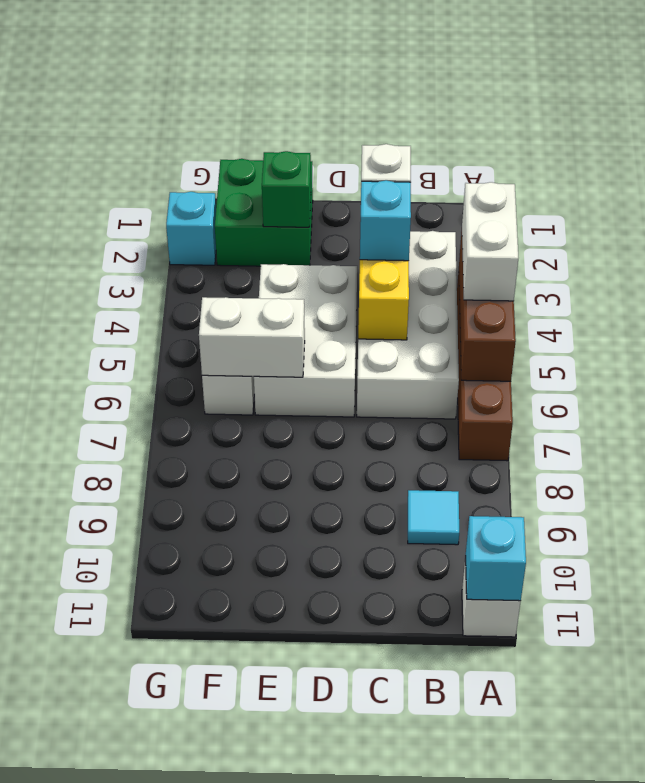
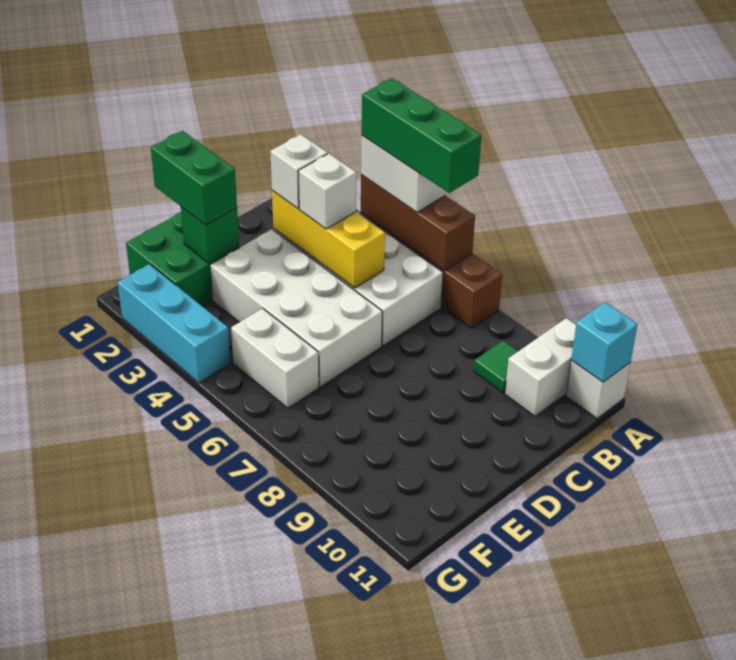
none -> green brick A4:A6 level 4
cyan tile B9 level 1 -> green tile B9 level 1
cyan brick C4 level 3 -> white brick C4 level 3
white brick D4:E6 level 1 -> white brick D3:E6 level 1
none -> green brick E1:E2 level 3
white brick E6:F6 level 2 -> white brick A10:B10 level 1
cyan brick G2 level 1 -> cyan brick G2:G4 level 1

